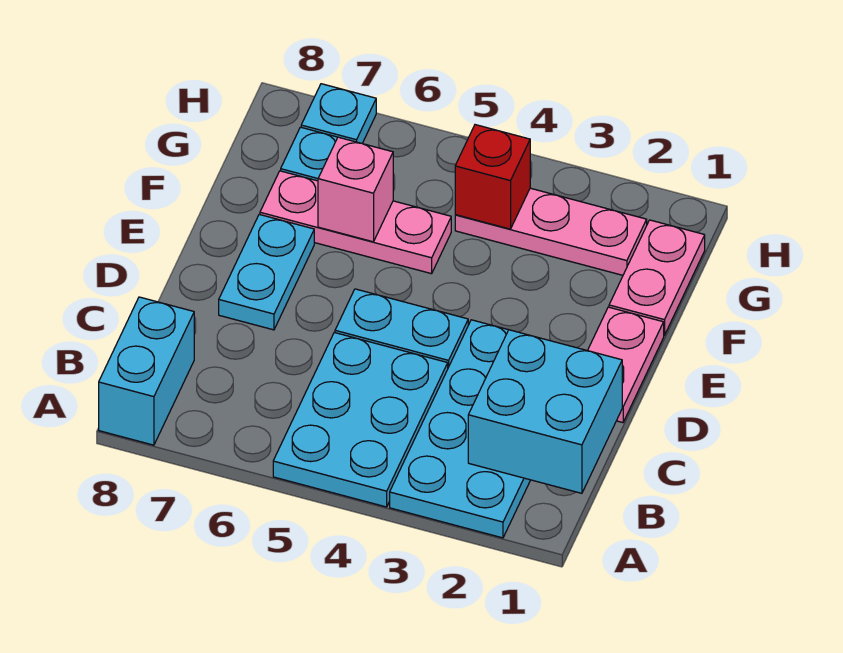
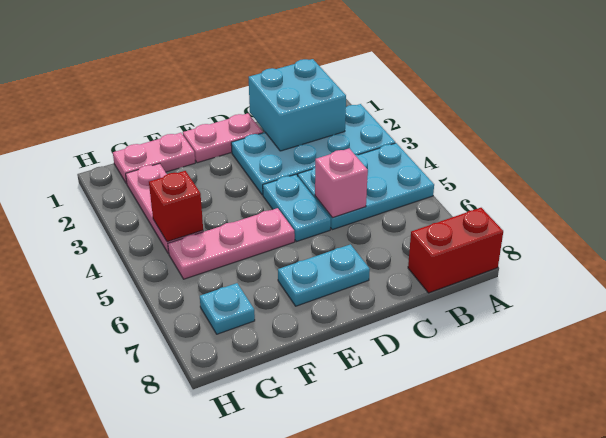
cyan brick A8:B8 level 1 -> red brick A8:B8 level 1
pink plate F5:F7 level 1 -> pink plate E5:G5 level 1
pink brick F6 level 2 -> pink brick C5 level 2
cyan plate H7 level 1 -> none

